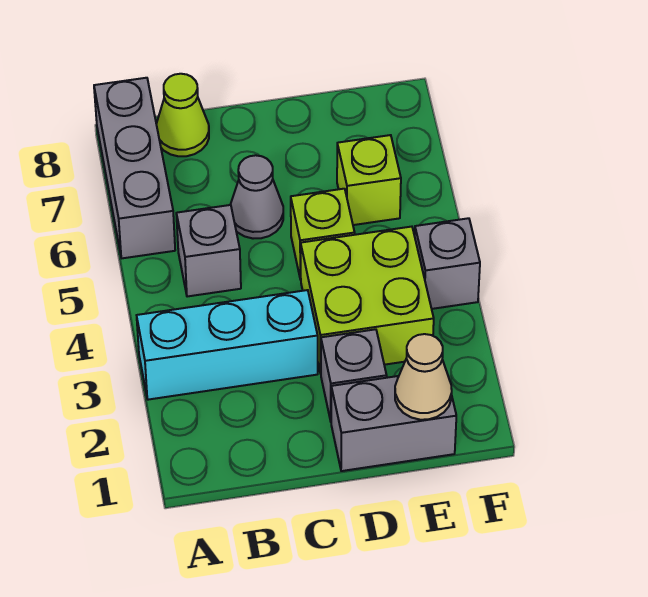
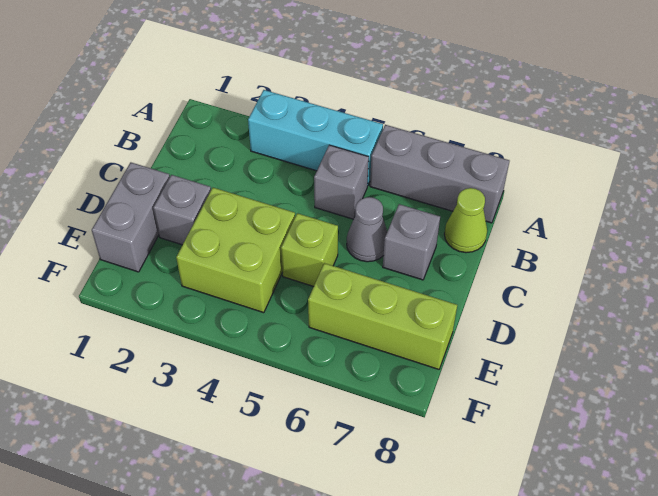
cyan brick A3:C3 level 1 -> cyan brick A3:A5 level 1
tan cone E1 level 2 -> none
lime brick E6 level 1 -> lime brick E6:E8 level 1
grey brick F4 level 1 -> grey brick C7 level 1

